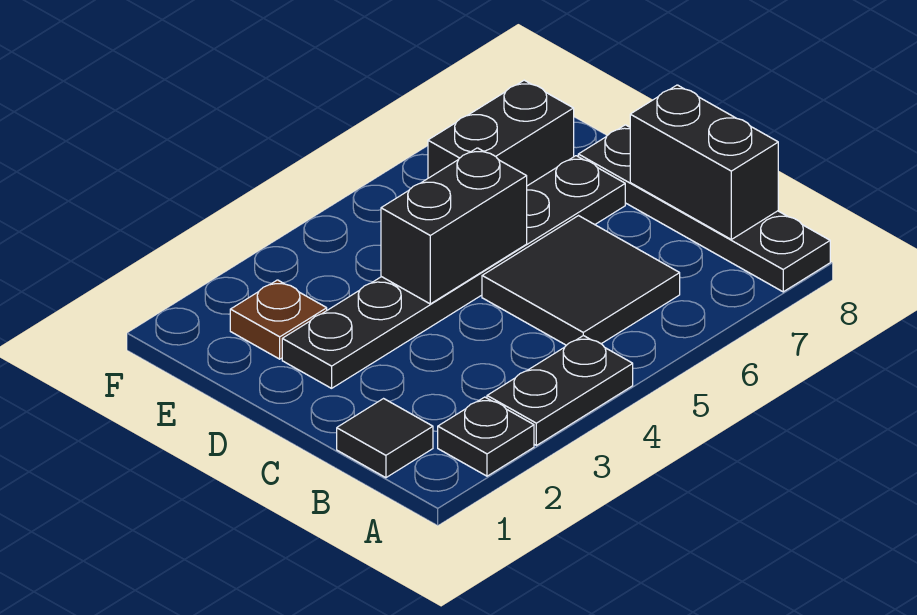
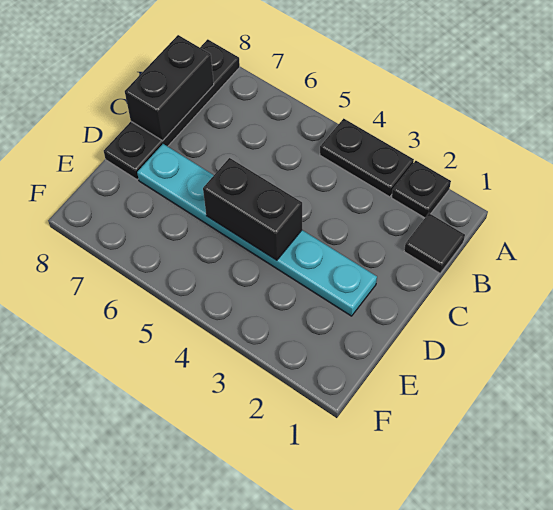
black tile B5:C6 level 1 -> none
black plate D2:D7 level 1 -> cyan plate D2:D7 level 1
brown plate E2 level 1 -> none
black brick E6:E7 level 1 -> none

